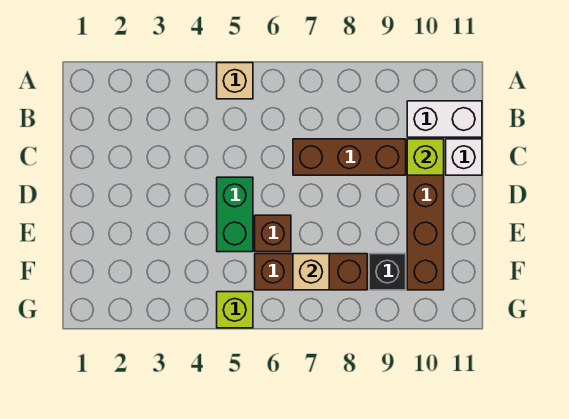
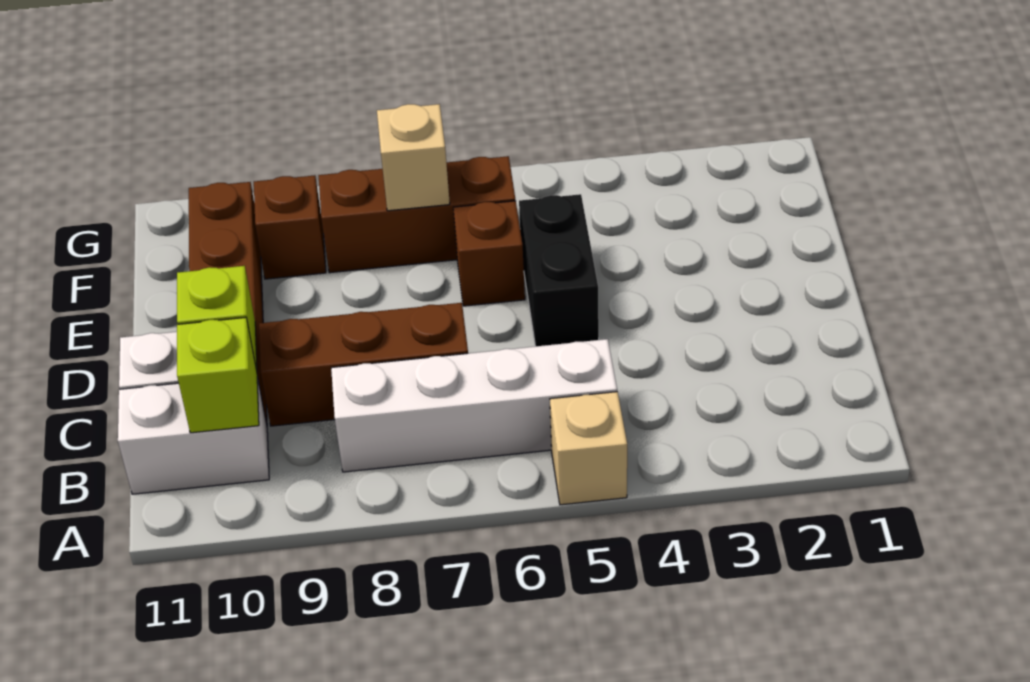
none -> white brick B5:B8 level 1
green brick D5:E5 level 1 -> black brick D5:E5 level 1
black brick F9 level 1 -> brown brick F9 level 1
lime brick G5 level 1 -> lime brick B10 level 2

